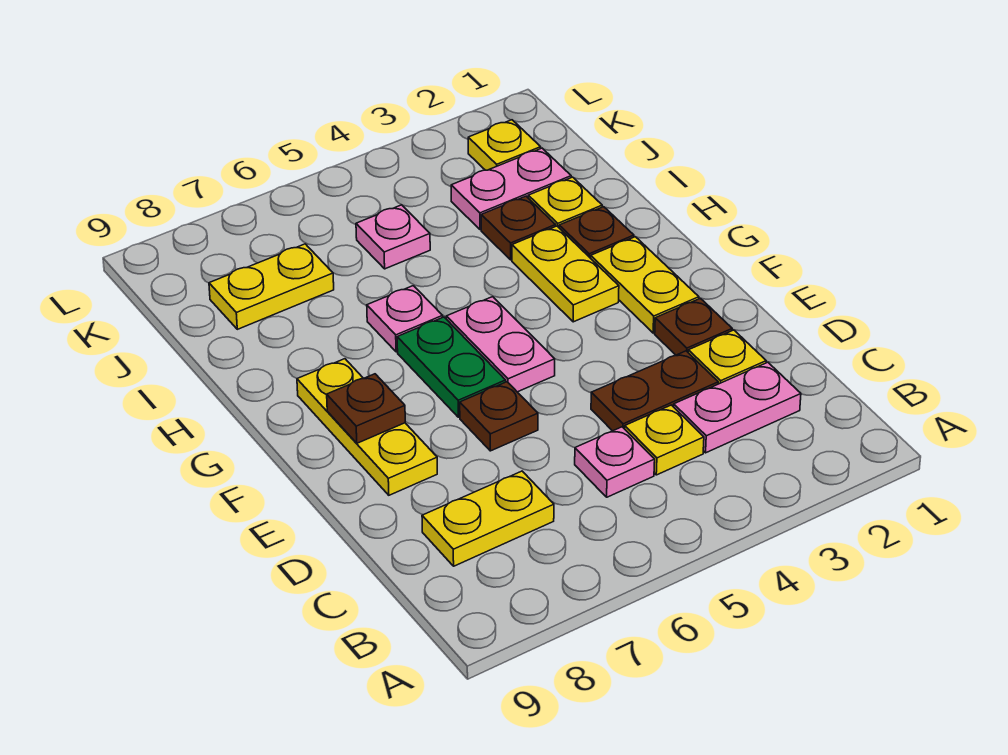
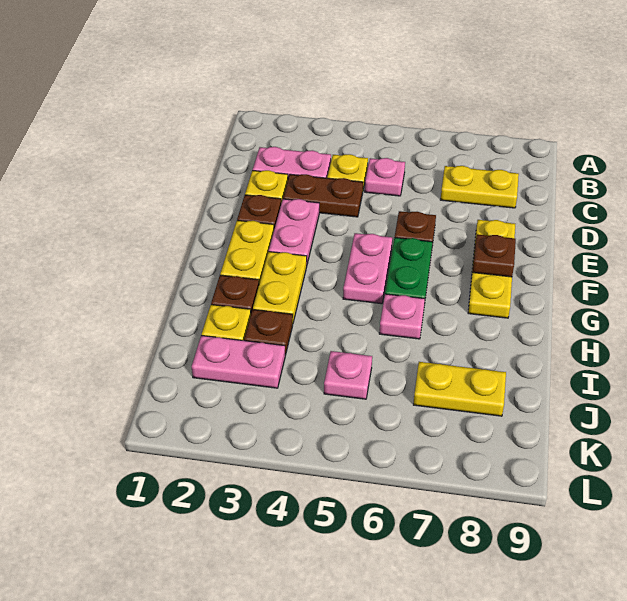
none -> pink plate E3:F3 level 1
yellow plate K2 level 1 -> none

